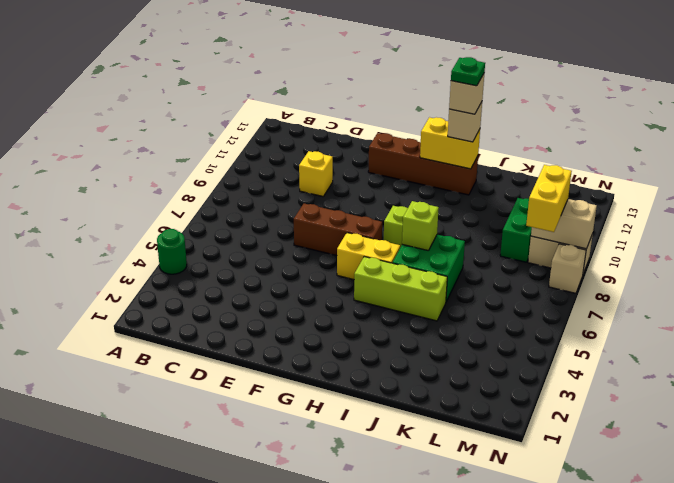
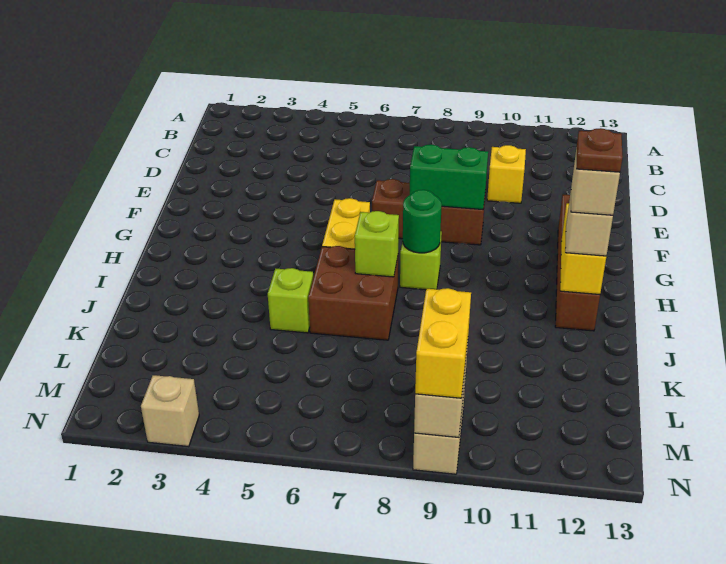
green round brick A4 level 1 -> green round brick H8 level 2
brown brick E7:G7 level 1 -> brown brick F7:F9 level 1
lime brick H5:J5 level 1 -> lime brick J5 level 1
green brick I6:J7 level 1 -> brown brick I6:J7 level 1
green plate I12 level 5 -> brown plate I12 level 5
green brick L9:L10 level 1 -> green brick F8:F9 level 2
yellow brick M8:M9 level 3 -> yellow brick M9:N9 level 3
tan brick N8 level 1 -> tan brick N3 level 1

